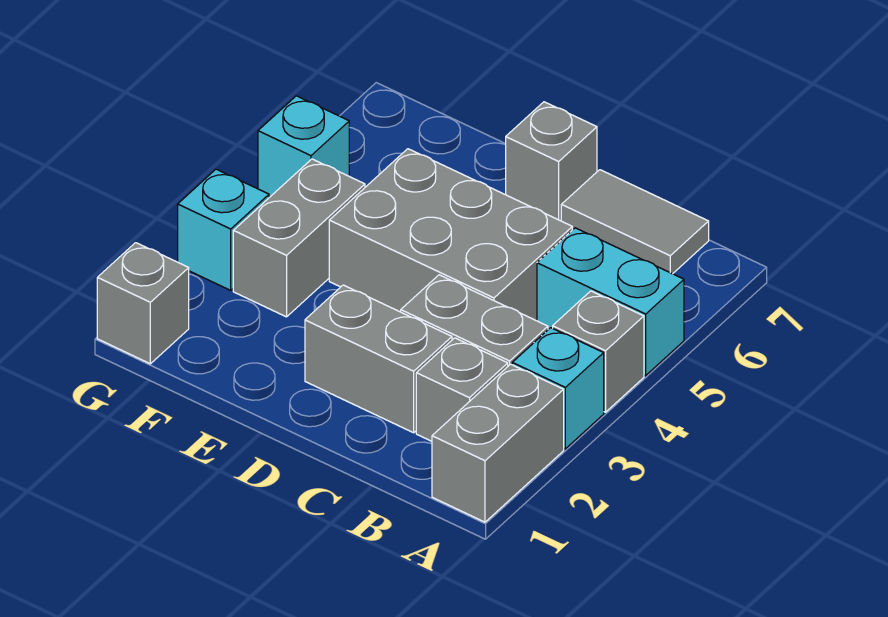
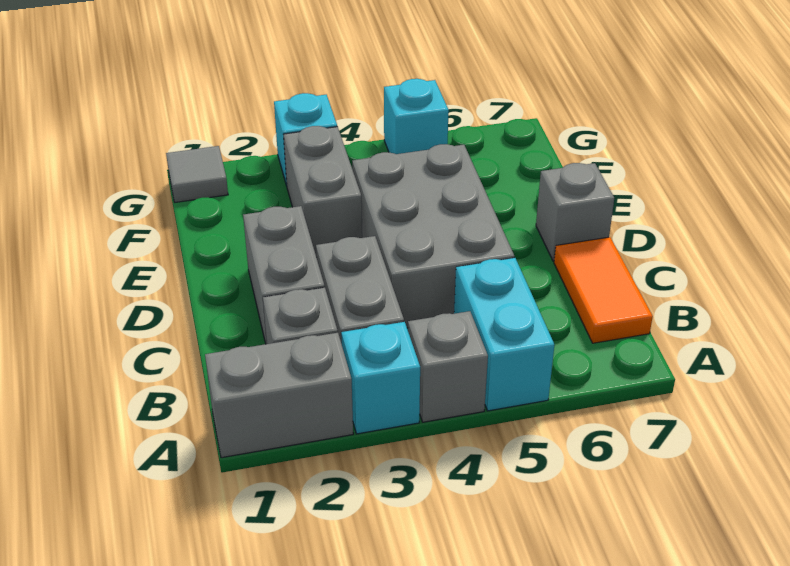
grey tile B7:C7 level 1 -> orange tile B7:C7 level 1
grey brick F3:F4 level 1 -> grey brick E3:F3 level 1
grey brick G1 level 1 -> grey tile G1 level 1

